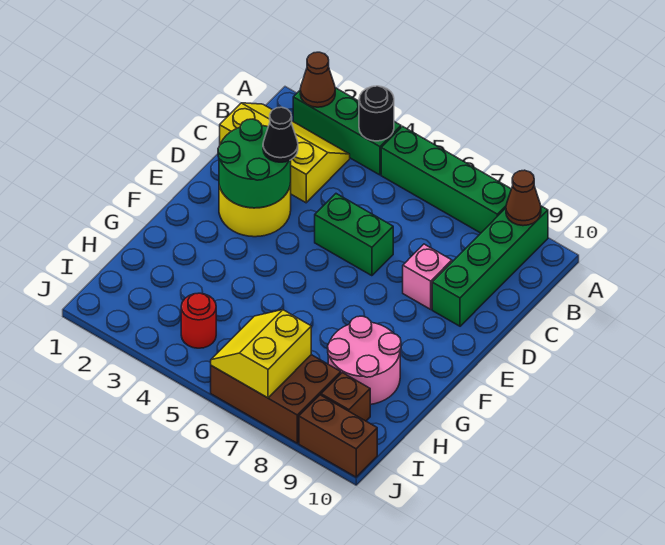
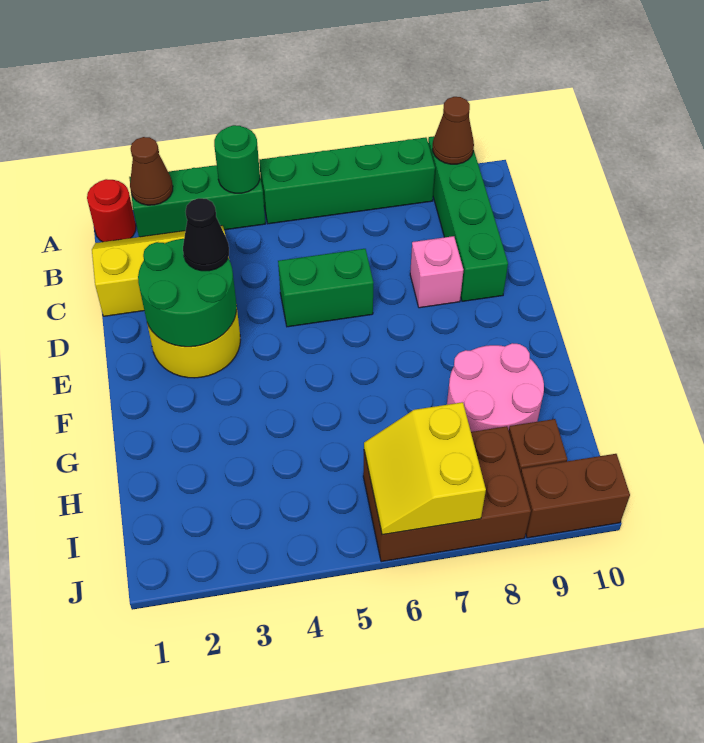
black round brick A4 level 2 -> green round brick A4 level 2
red round brick I4 level 1 -> red round brick A1 level 1

